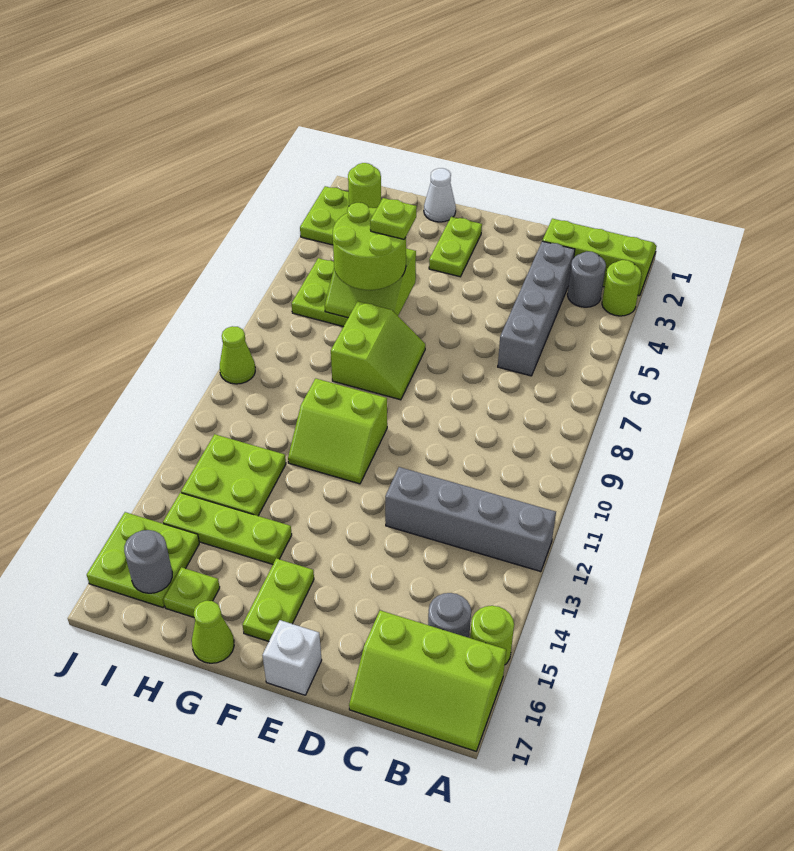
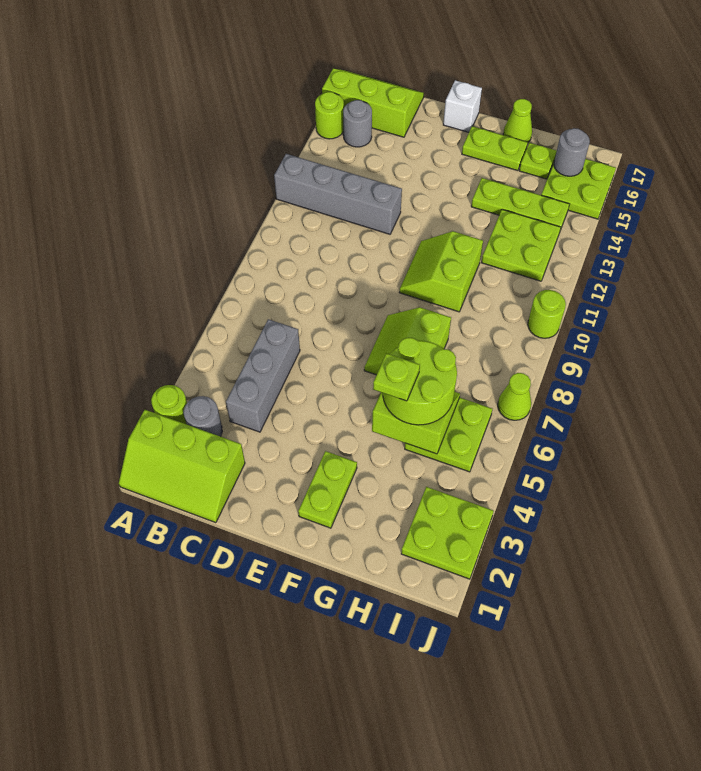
grey brick C3:C6 level 1 -> grey brick C4:C6 level 1
lime slope F10:G11 level 1 top 10 -> lime slope F10:G11 level 1 top G
lime plate F15:F16 level 1 -> lime plate F16:G16 level 1
white cone G1 level 1 -> none
lime round brick I2 level 2 -> lime round brick J10 level 1
lime cone J9 level 1 -> lime cone J7 level 1

